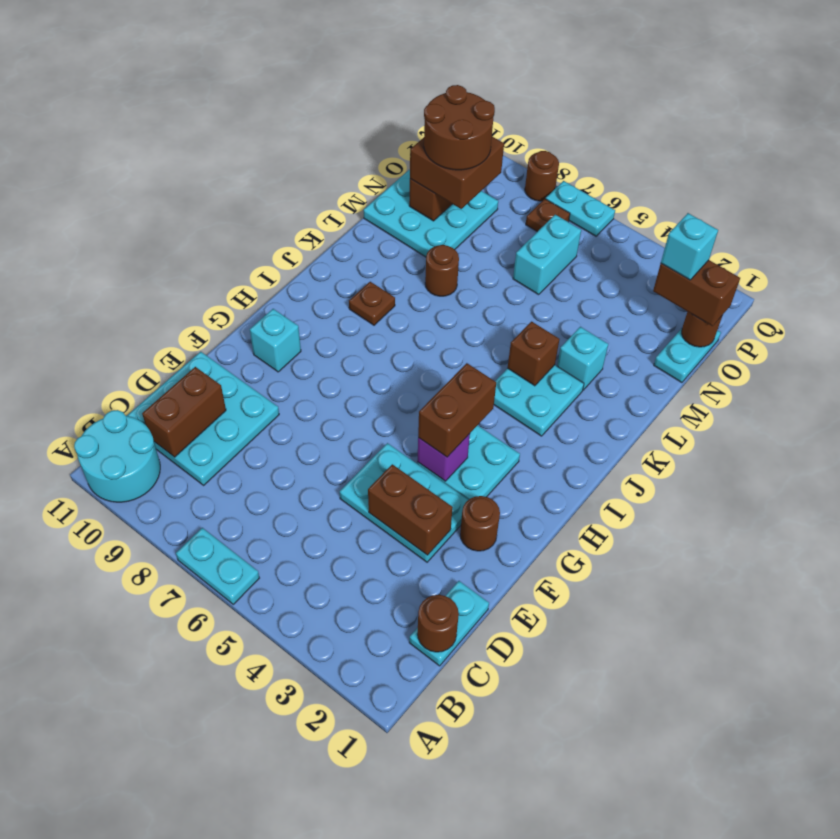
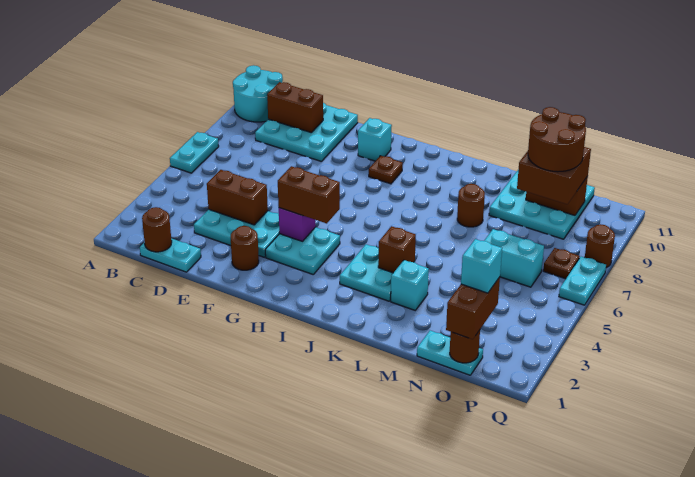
cyan plate E3:F5 level 1 -> cyan plate D3:F4 level 1
brown brick E3:E4 level 2 -> brown brick D4:E4 level 2
brown plate J9 level 1 -> brown plate H9 level 1

